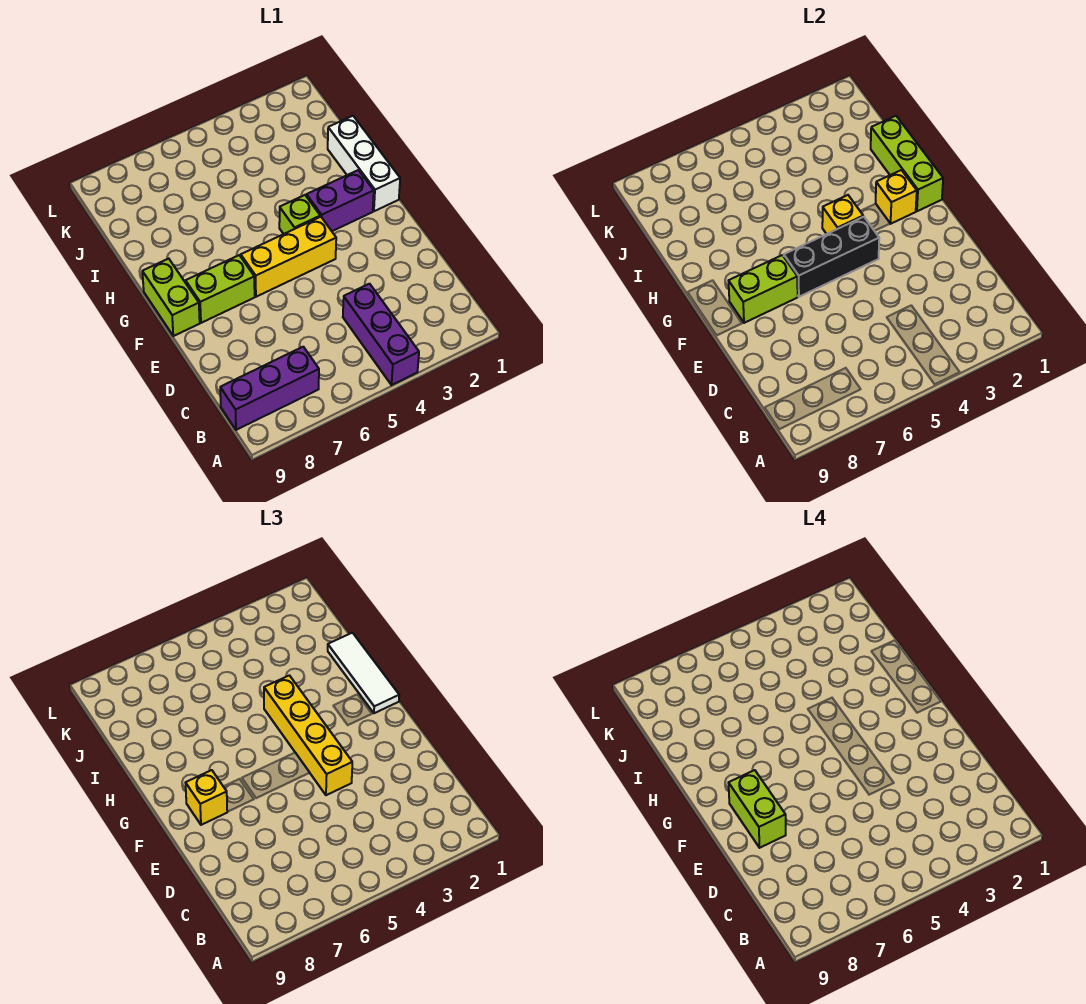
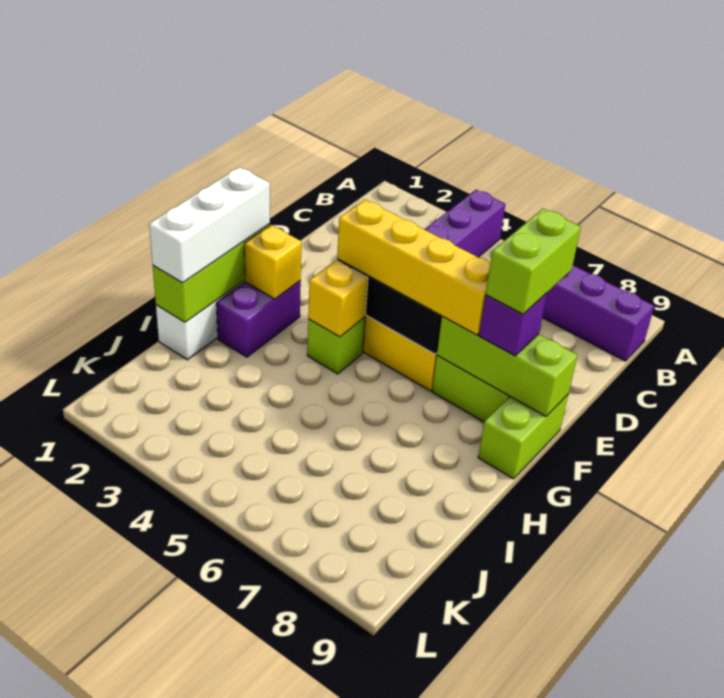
yellow brick E4:H4 level 3 -> yellow brick F4:F7 level 3
lime brick F7:F8 level 2 -> lime brick F7:F9 level 2
yellow brick F8 level 3 -> purple brick F8 level 3
white tile G1:I1 level 3 -> white brick G1:I1 level 3
purple brick G2:G3 level 1 -> purple brick G2:H2 level 1

